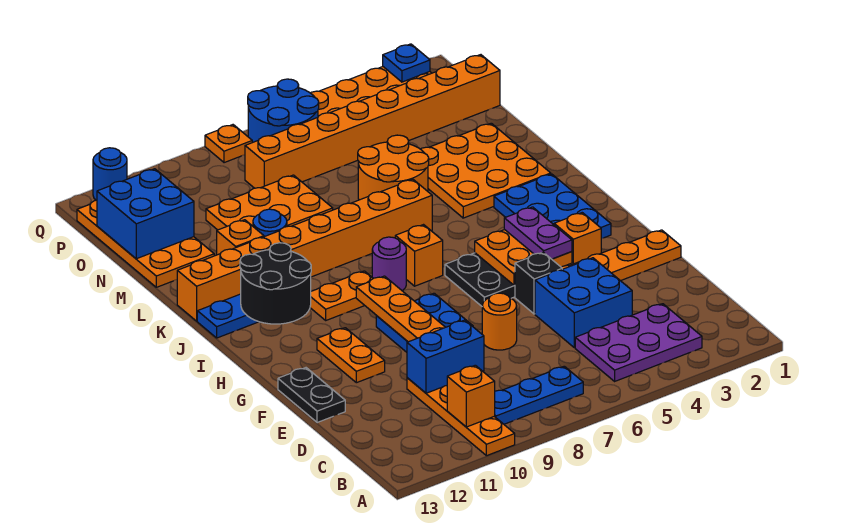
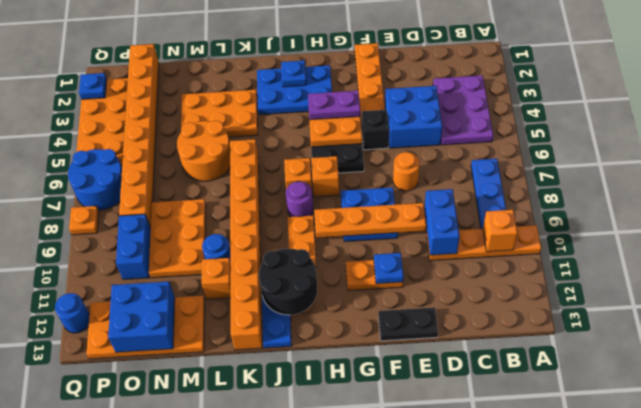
none -> blue plate F11 level 2
orange brick G3 level 1 -> orange brick H7 level 1
none -> blue plate I2 level 2
orange plate K2:M4 level 1 -> orange plate K3:M4 level 1
none -> blue brick O9:O10 level 1

